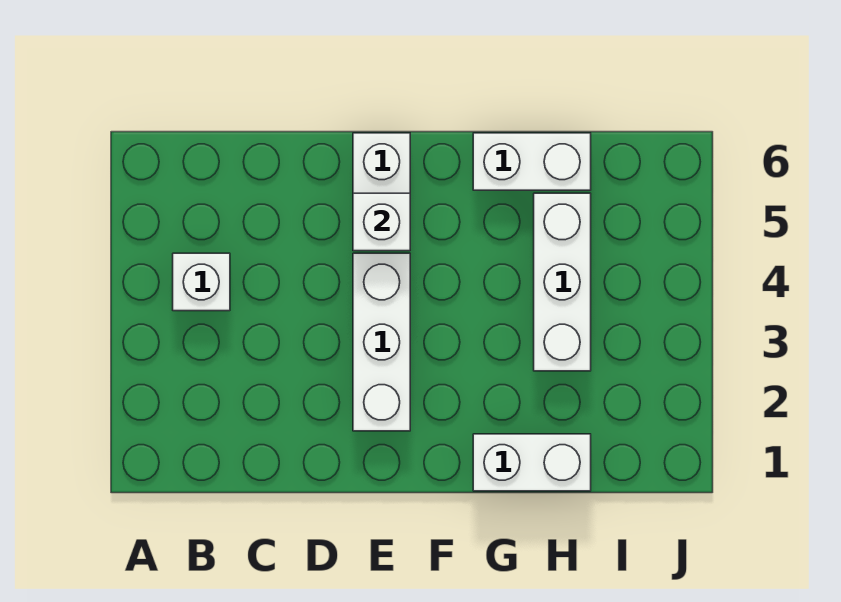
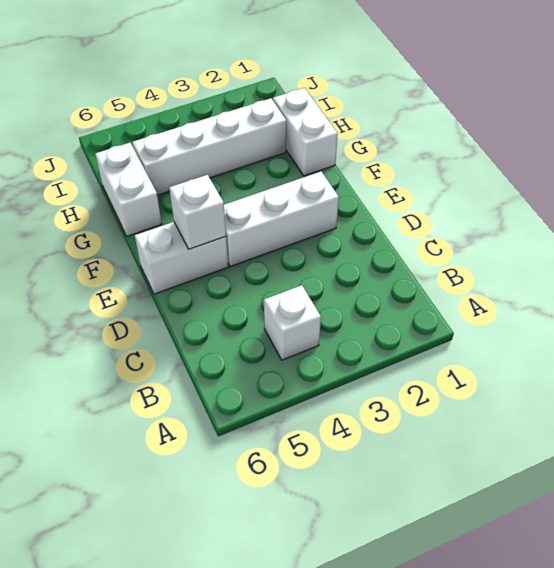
white brick H3:H5 level 1 -> white brick H2:H5 level 1

